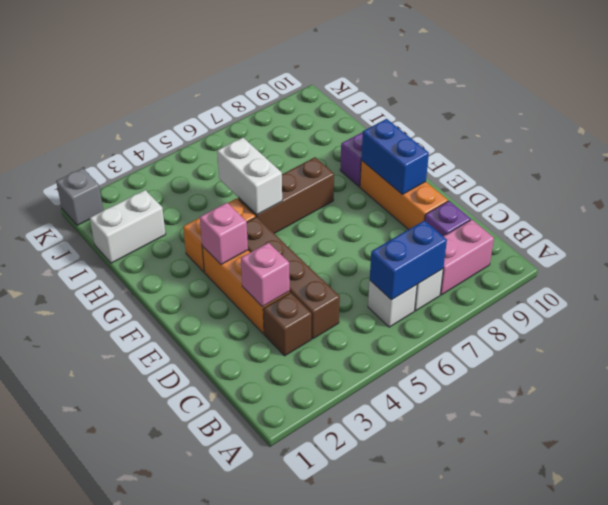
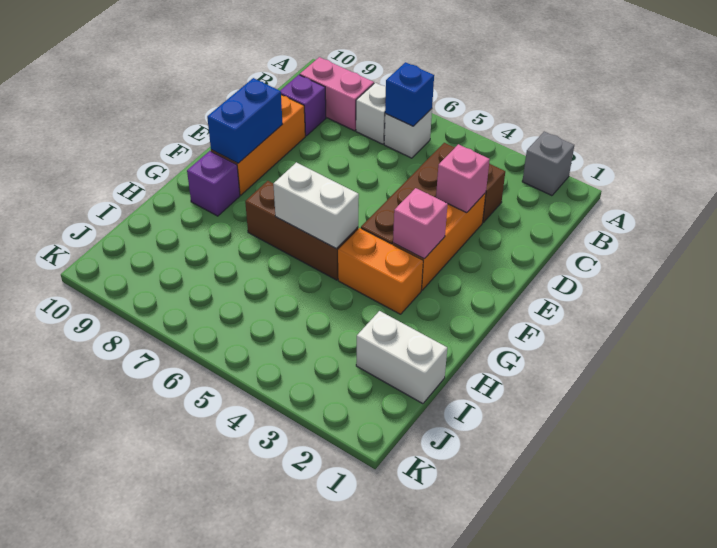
blue brick B6:B7 level 2 -> blue brick B6 level 2
white brick G5:H5 level 2 -> white brick G5:G6 level 2
grey brick K1 level 1 -> grey brick A2 level 1

